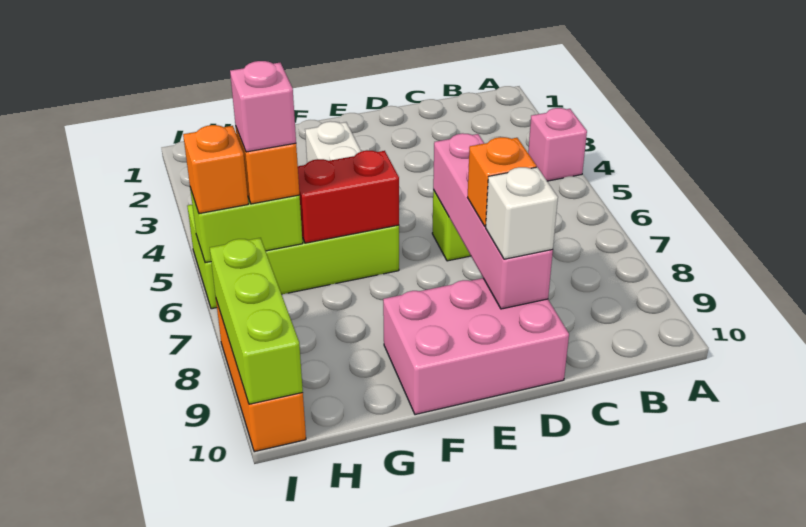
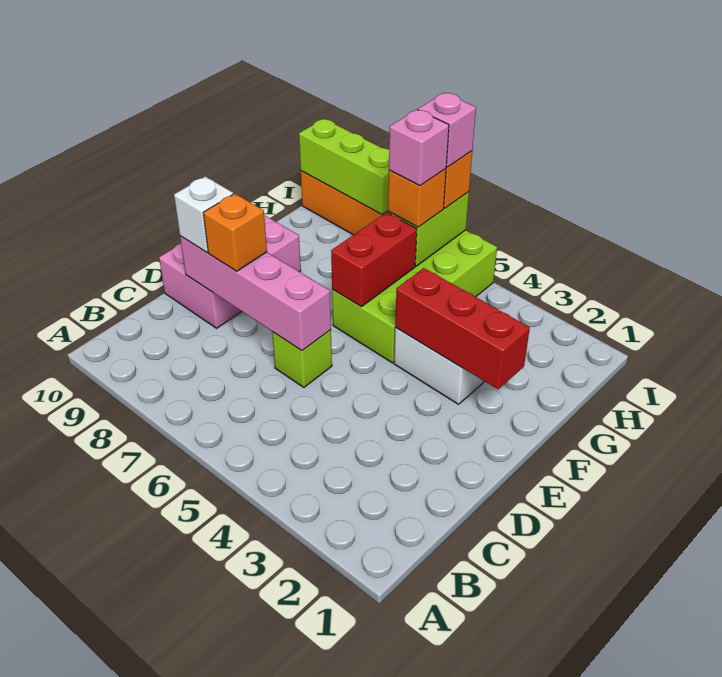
pink brick A4 level 1 -> pink brick I6 level 4
none -> red brick F2:F4 level 2

